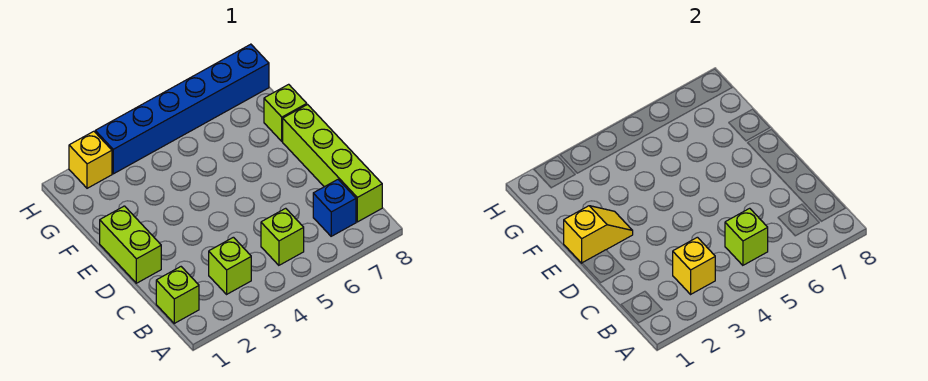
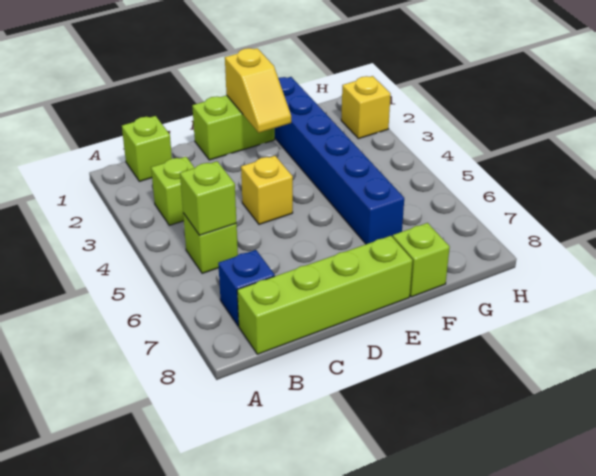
yellow brick B3 level 2 -> yellow brick D4 level 1
blue brick H3:H8 level 1 -> blue brick F1:F6 level 1

